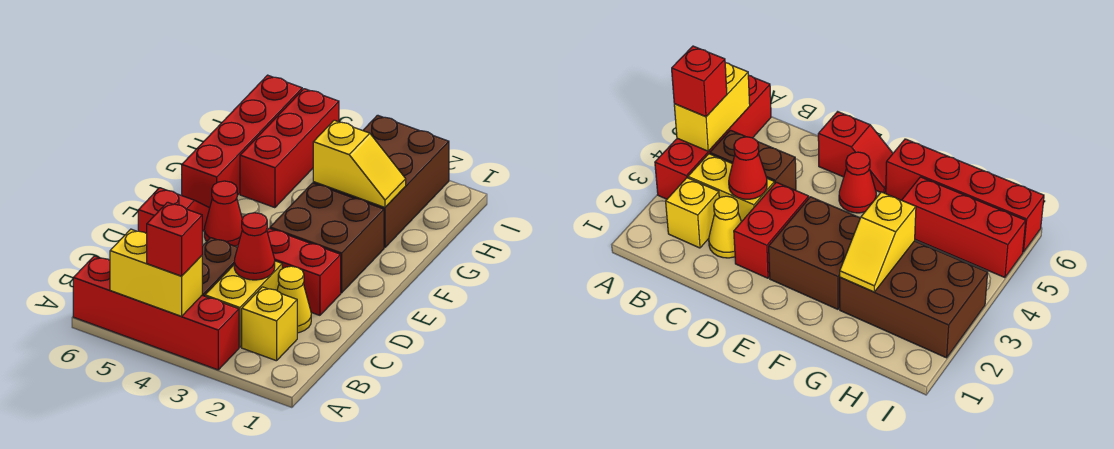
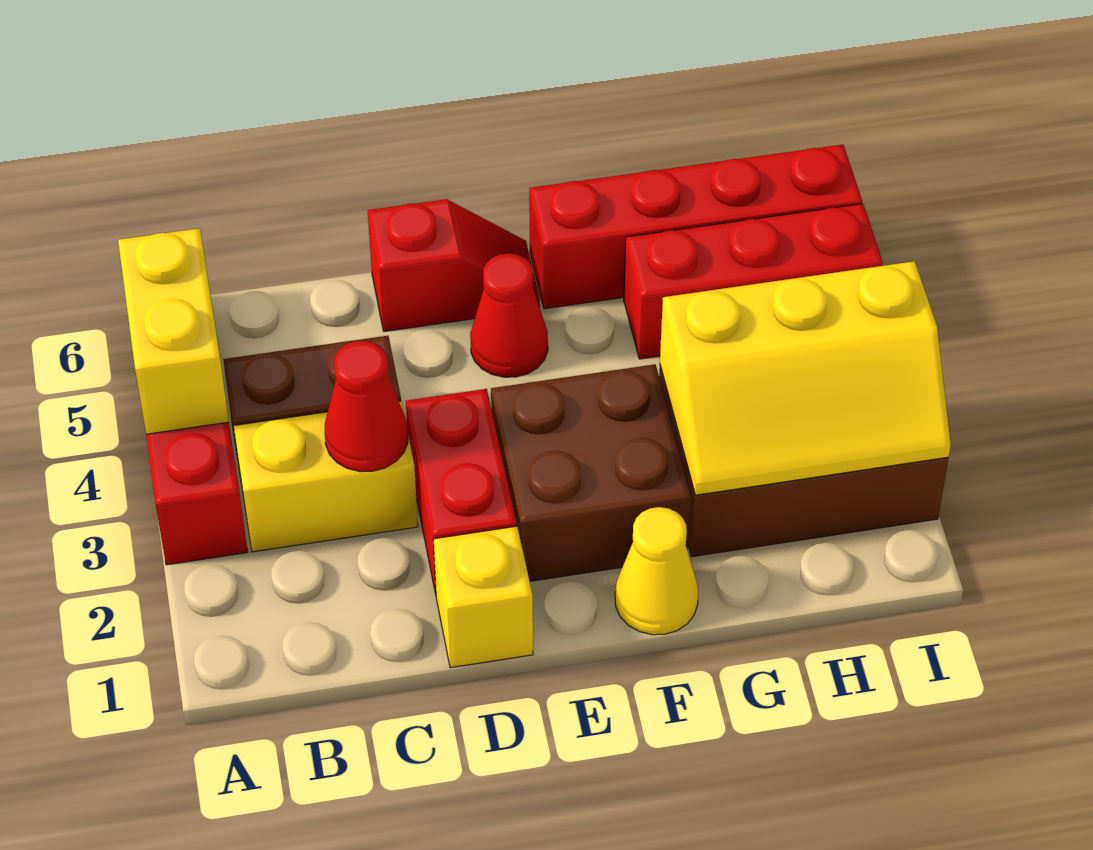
red brick A4 level 3 -> none
yellow brick B2 level 1 -> yellow brick D1 level 1
yellow cone C2 level 1 -> yellow cone F1 level 1
yellow slope G2:G3 level 2 top 3 -> yellow slope G2:I3 level 2 top 3

